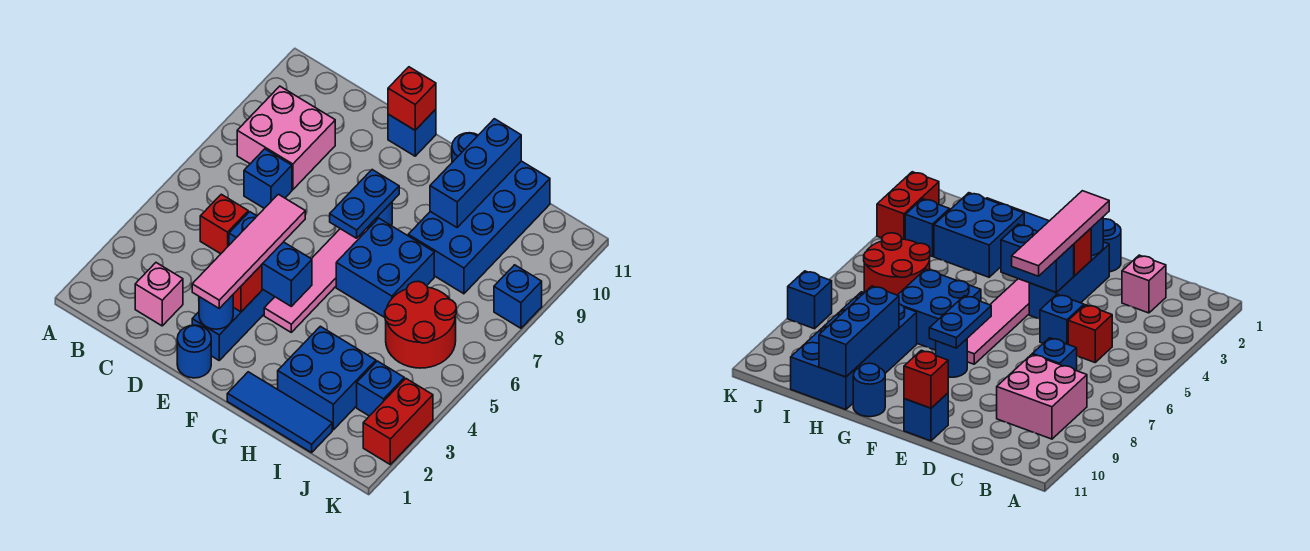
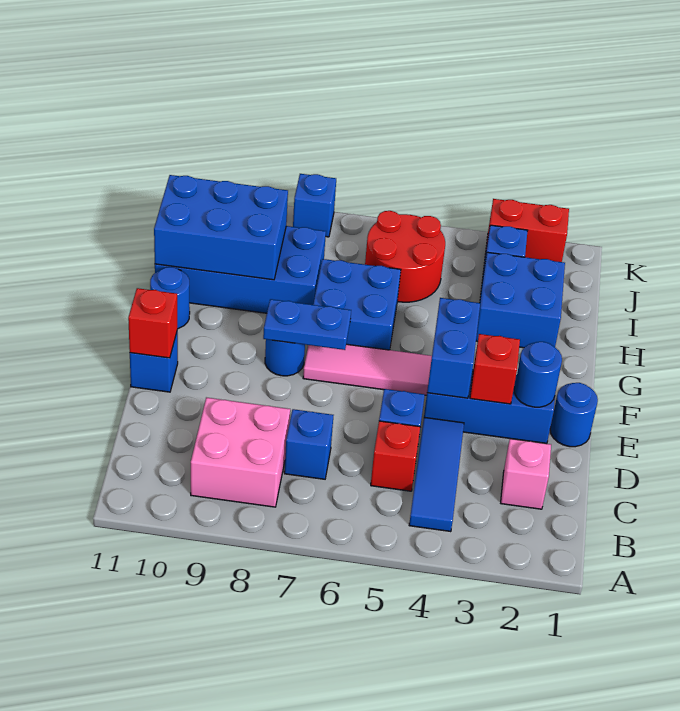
pink tile E2:E5 level 3 -> none
blue tile G1:I1 level 1 -> blue tile B4:D4 level 1
blue brick H9:H11 level 2 -> blue brick H9:I11 level 2

